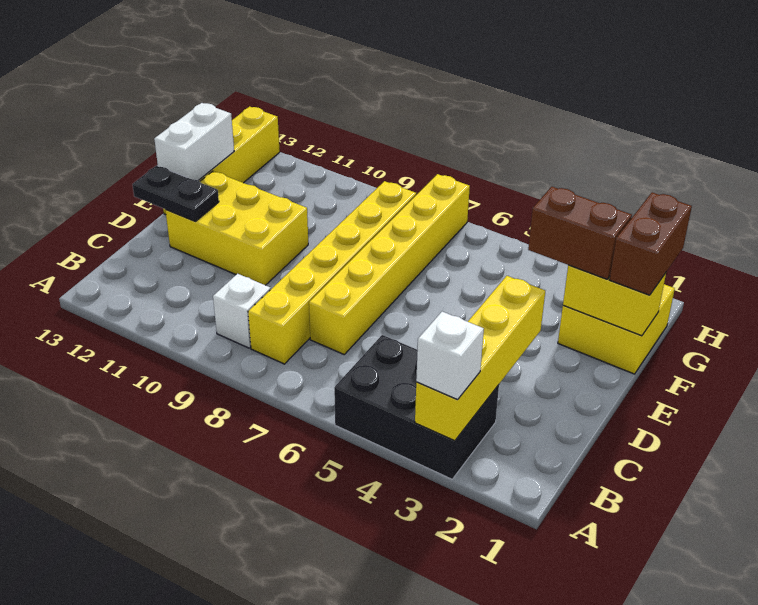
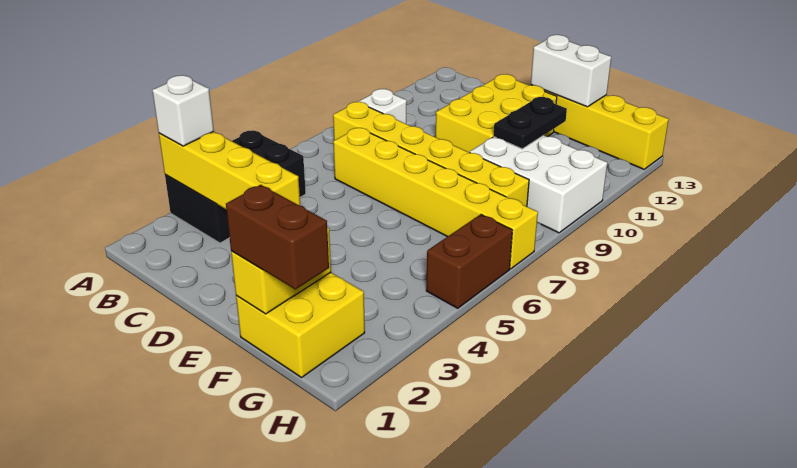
black plate D12:D13 level 2 -> black plate F10:F11 level 2
brown brick F2:F3 level 3 -> brown brick H5:H6 level 1
none -> white brick F9:H10 level 1

